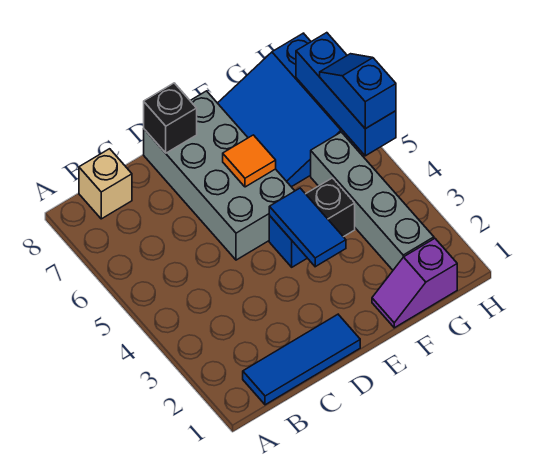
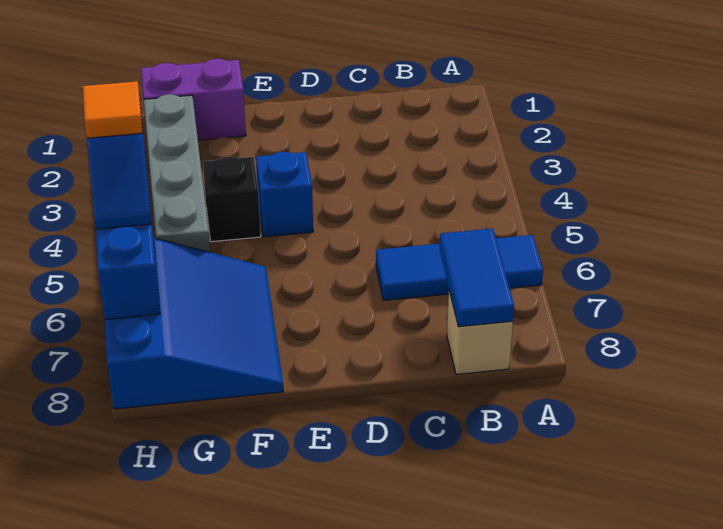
blue tile B1:D1 level 1 -> blue tile A6:C6 level 1
grey brick D5:E8 level 1 -> none
black brick D8 level 2 -> none
blue tile E3:E4 level 2 -> blue tile B7:B8 level 2
orange tile E6 level 2 -> orange tile H5 level 4
purple slope F1:G1 level 1 top G -> purple brick F1:G1 level 1

